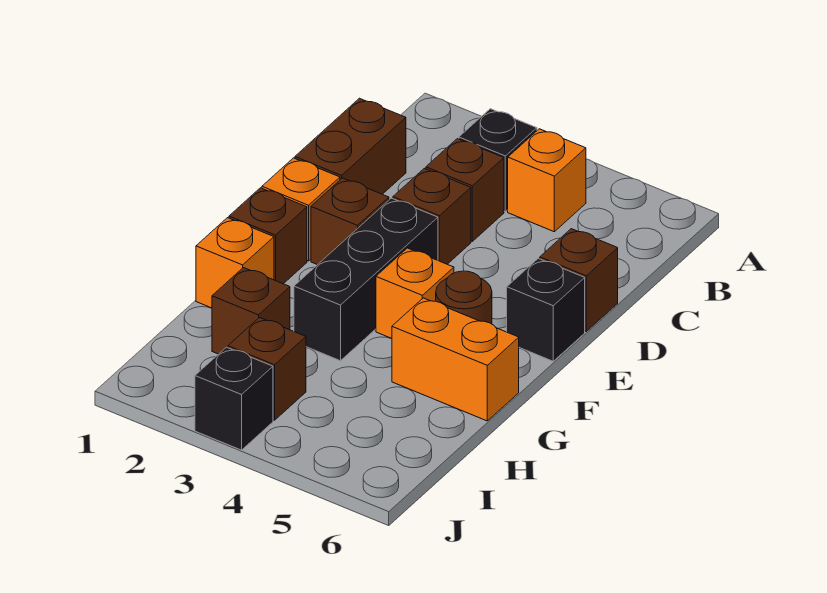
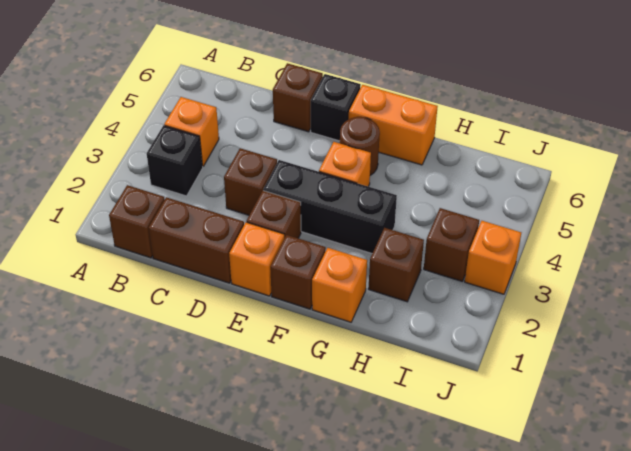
brown brick C3 level 1 -> brown brick B1 level 1
orange brick G5:G6 level 1 -> orange brick F6:G6 level 1
black brick J3 level 1 -> orange brick J3 level 1

